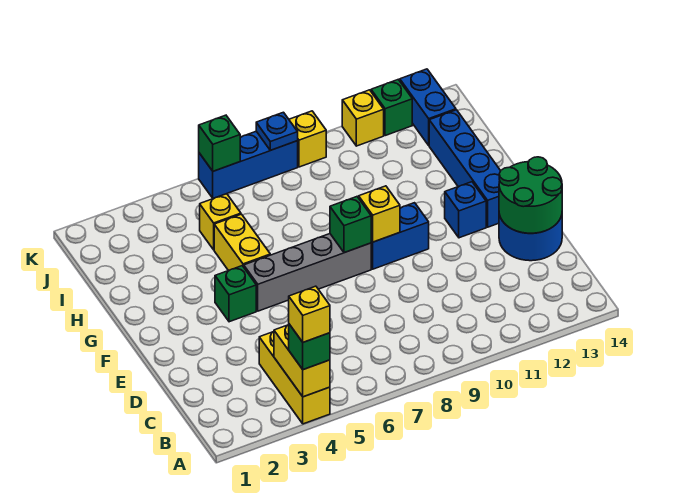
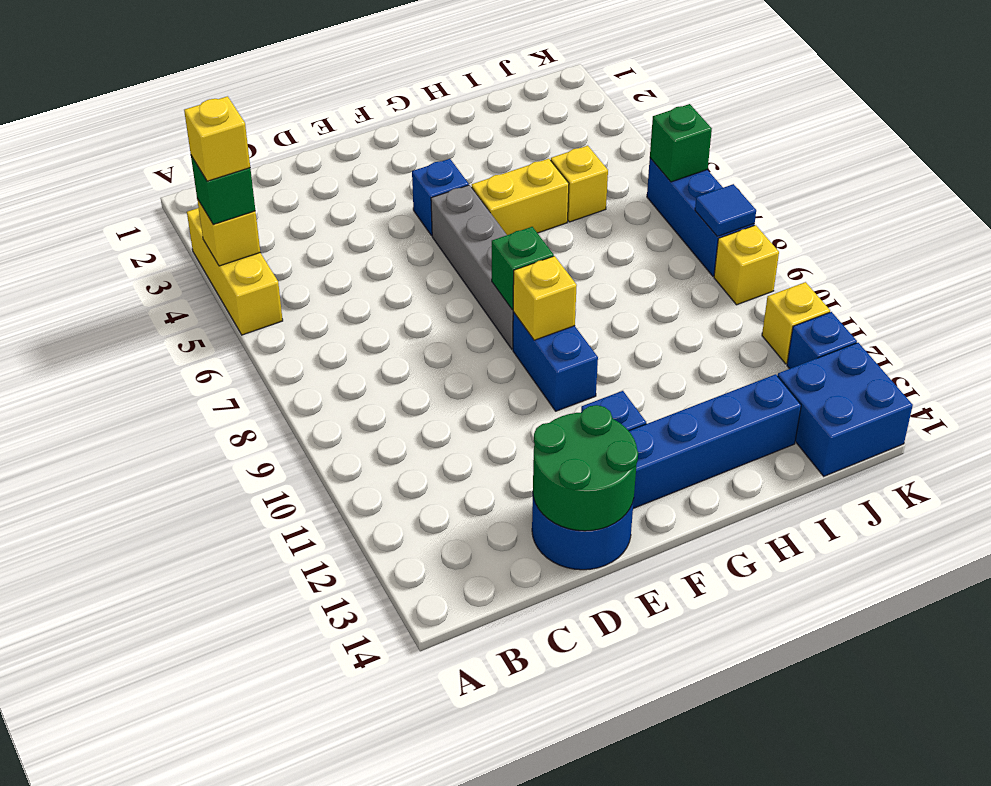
yellow brick A4:C4 level 1 -> yellow brick A3:A5 level 1
yellow brick A4:B4 level 2 -> yellow brick A4 level 2
green brick F4 level 1 -> blue brick F4 level 1
blue brick J13:K13 level 1 -> blue brick J13:K14 level 1
blue plate K8 level 2 -> blue tile K8 level 2
green brick K12 level 1 -> blue brick K12 level 1

